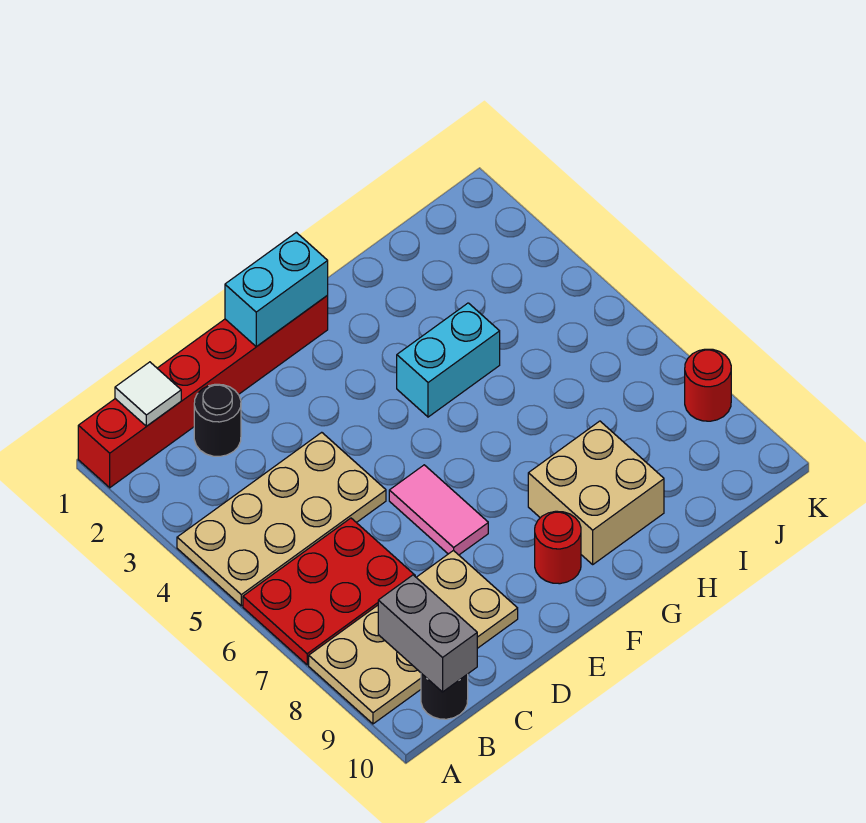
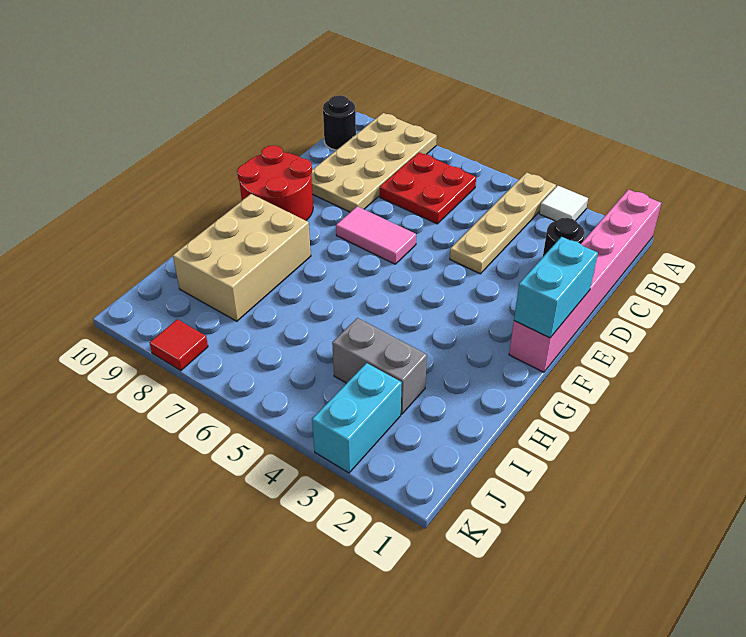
red brick A1:F1 level 1 -> pink brick A1:F1 level 1
tan plate A4:D5 level 1 -> tan plate A4:D4 level 1
red plate A6:C7 level 1 -> red plate B6:C7 level 1
white tile B1 level 2 -> white tile A3 level 1
grey brick B9:B10 level 2 -> grey brick I3:I4 level 1
red round brick F9 level 1 -> red round brick E9:F10 level 1
cyan brick G4:H4 level 1 -> cyan brick J3:K3 level 1
tan brick G8:H9 level 1 -> tan brick G8:I9 level 1
red round brick K8 level 1 -> red tile K8 level 1

